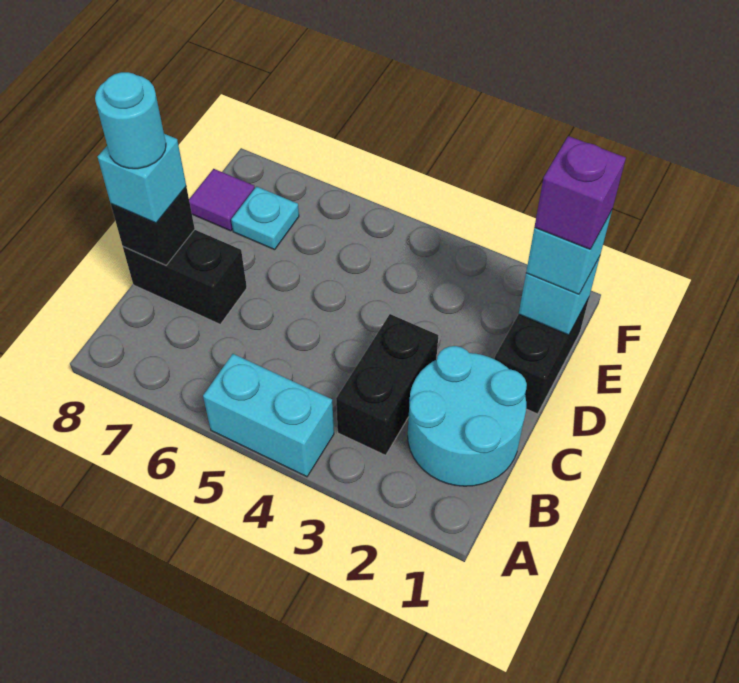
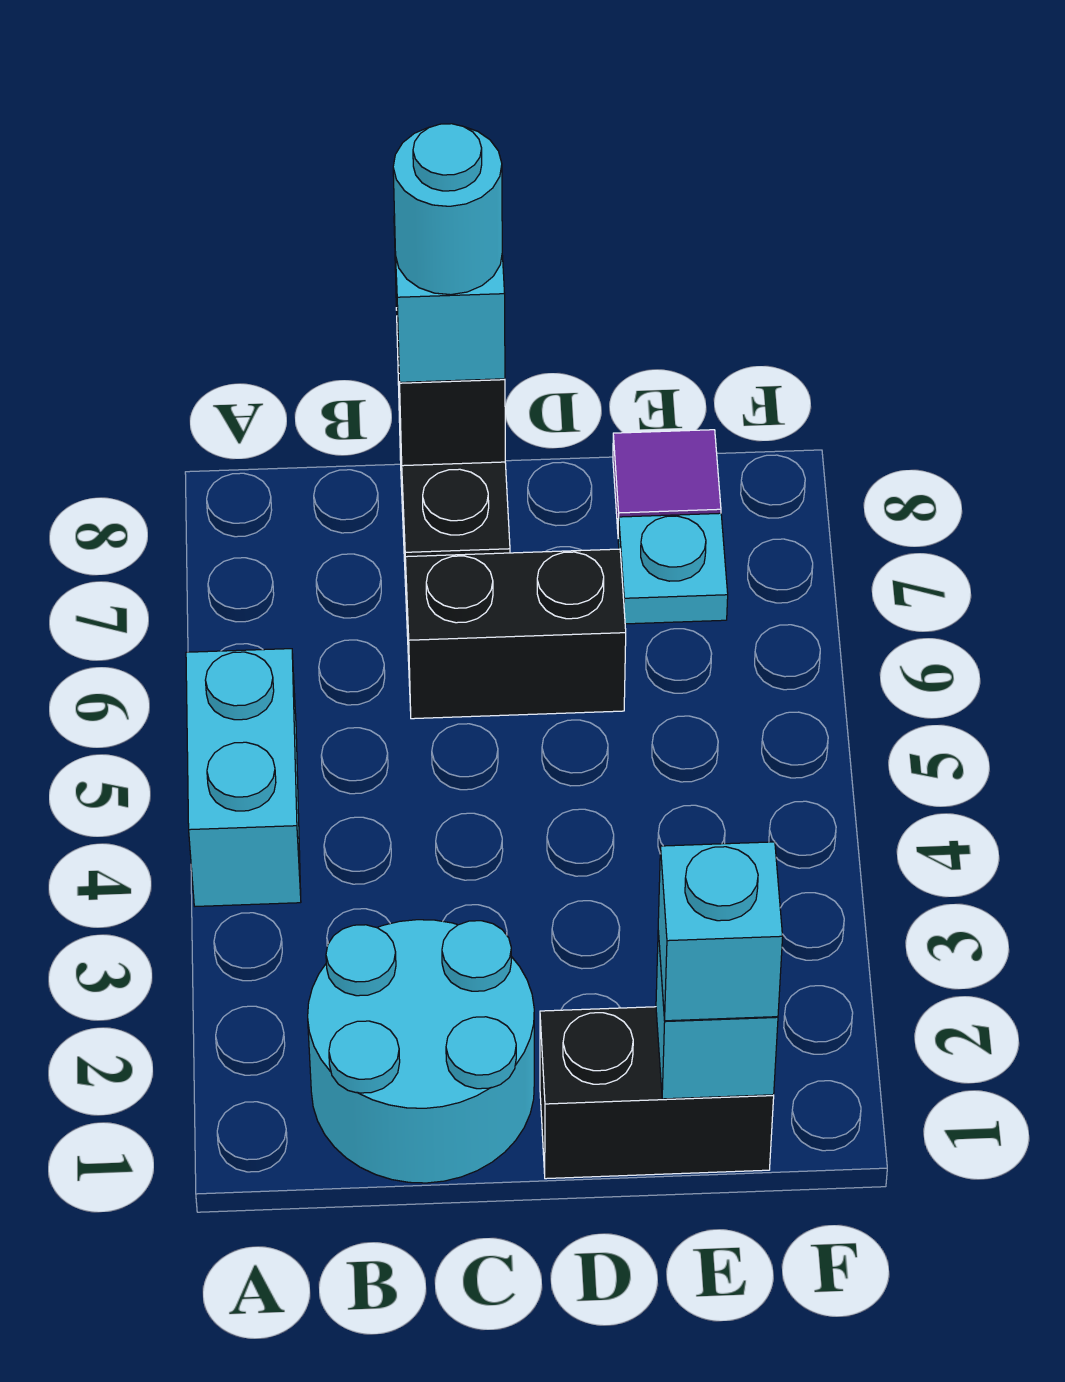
black brick B3:C3 level 1 -> black brick C6:D6 level 1
purple brick E1 level 4 -> none

